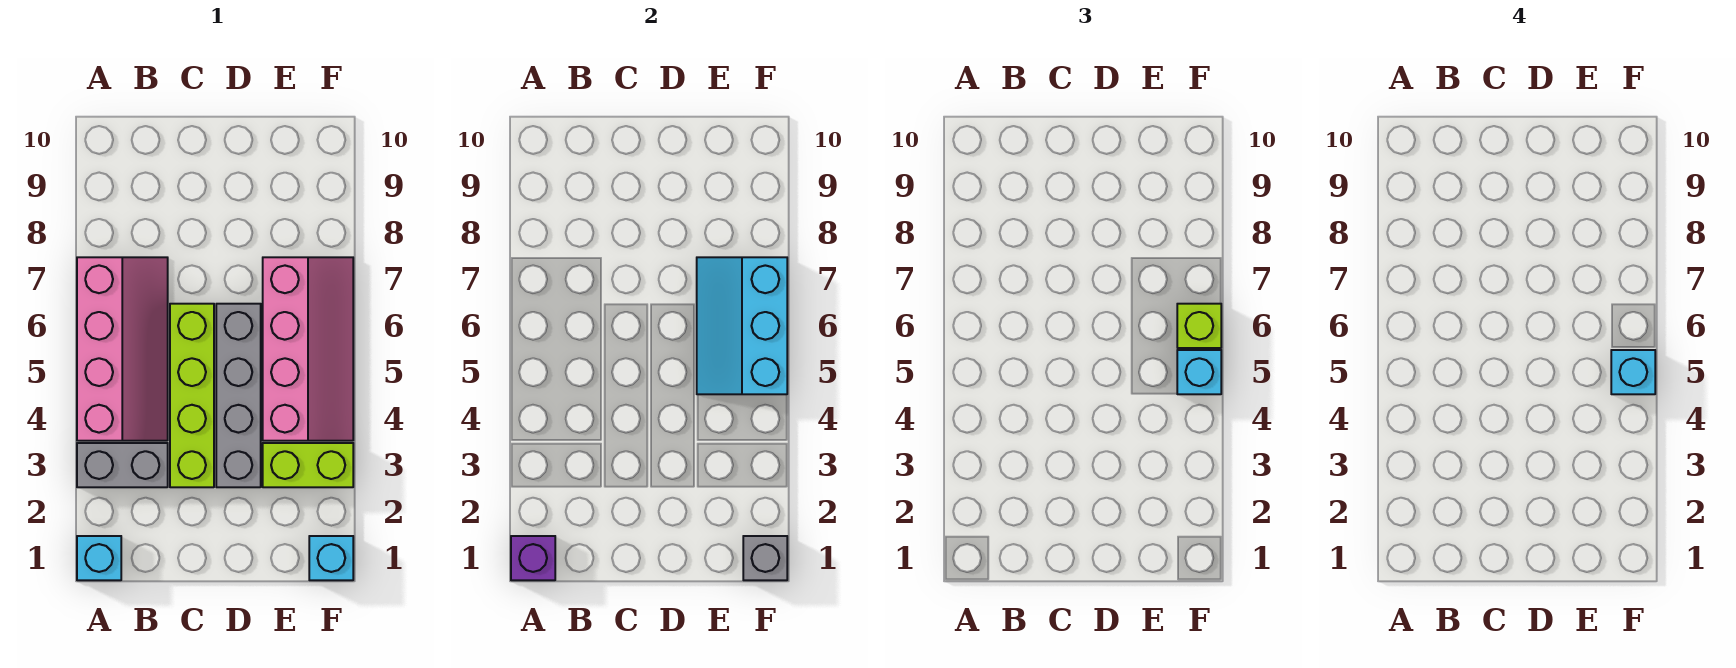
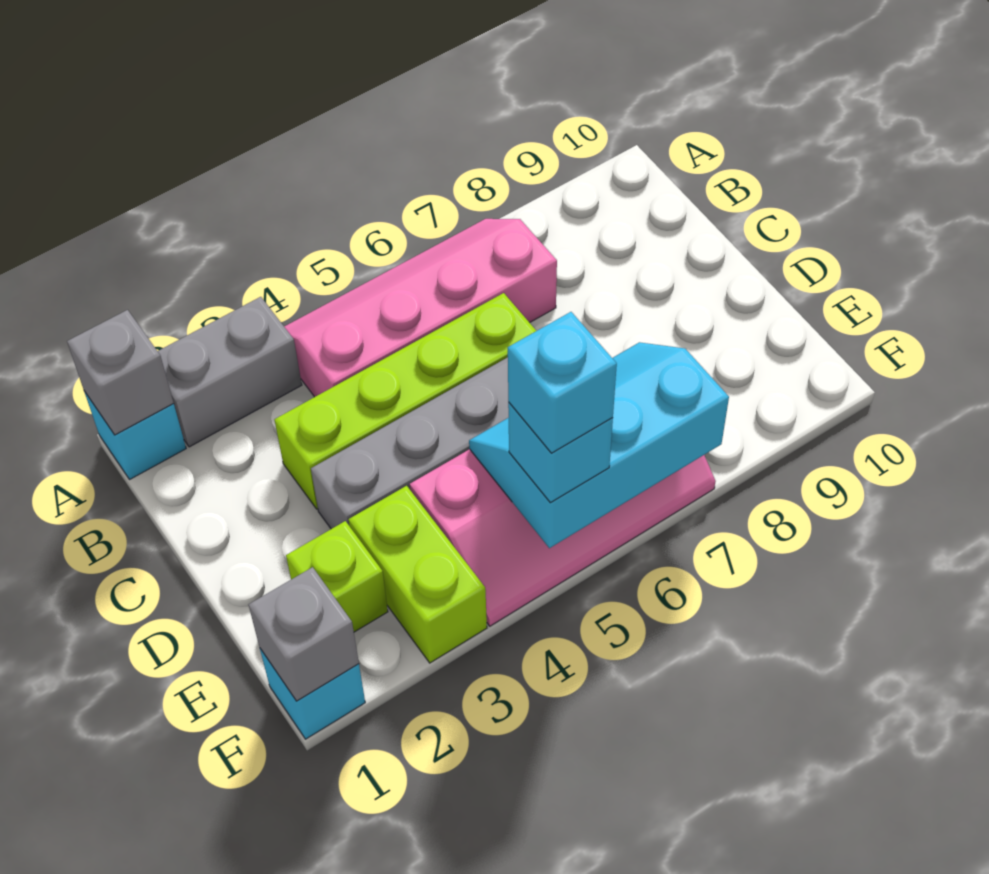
purple brick A1 level 2 -> grey brick A1 level 2
grey brick A3:B3 level 1 -> grey brick A2:A3 level 1
pink slope A4:B7 level 1 top A -> pink slope A4:B7 level 1 top B
lime brick F6 level 3 -> lime brick E2 level 1

